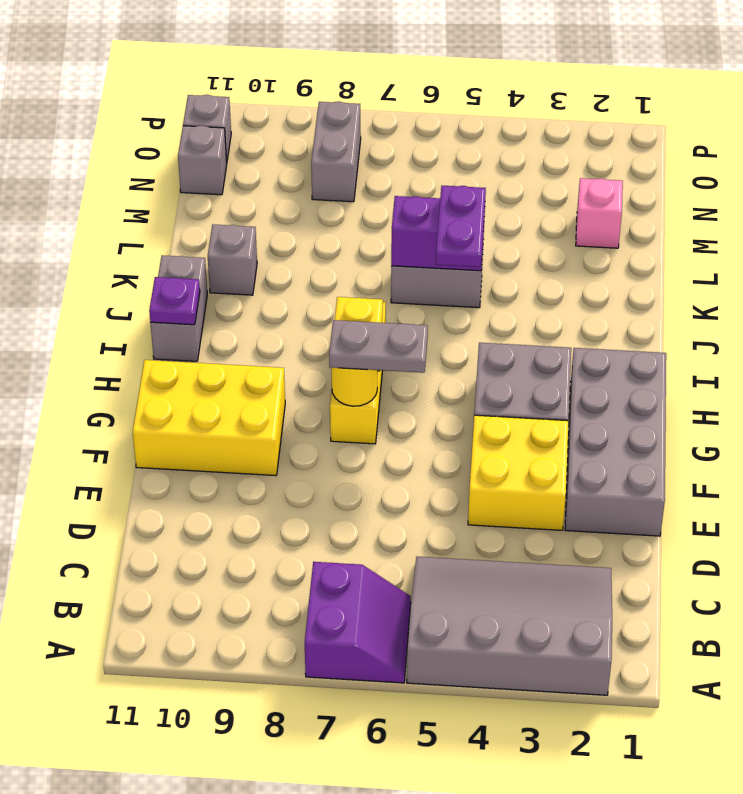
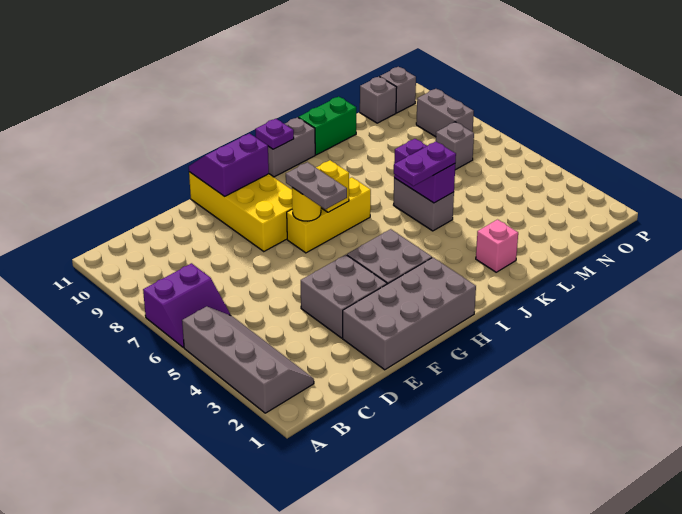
grey slope A2:C5 level 1 top A -> grey slope A2:B5 level 1 top A
yellow brick E3:F4 level 1 -> grey brick E3:F4 level 1
yellow brick F9:G11 level 1 -> yellow brick F8:G11 level 1
none -> purple slope F10:G11 level 2 top 10
grey brick K10 level 1 -> grey brick N7 level 1
none -> green brick K11:L11 level 1
pink brick M2 level 1 -> pink brick K2 level 1
grey brick N8:O8 level 1 -> grey brick O8:O9 level 1

